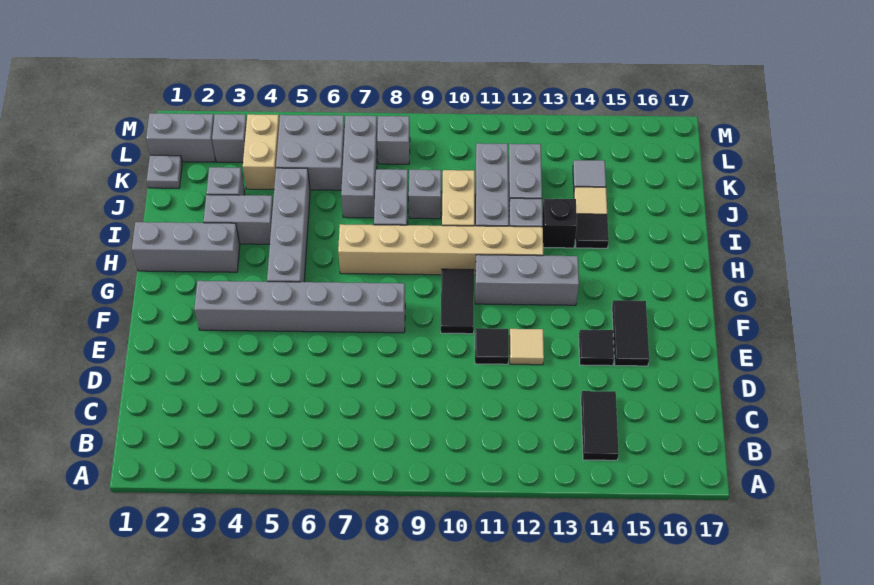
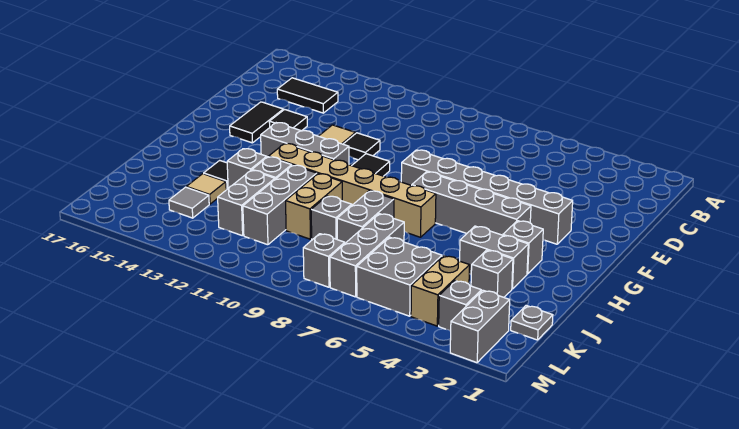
black tile B14:C14 level 1 -> black tile C14:C15 level 1
grey brick G5:J5 level 1 -> grey brick G4:G7 level 1
grey brick H1:H3 level 1 -> grey brick H3 level 1
black brick I13 level 1 -> grey brick I13 level 1
grey brick L1:L2 level 1 -> grey brick L2:M2 level 1

